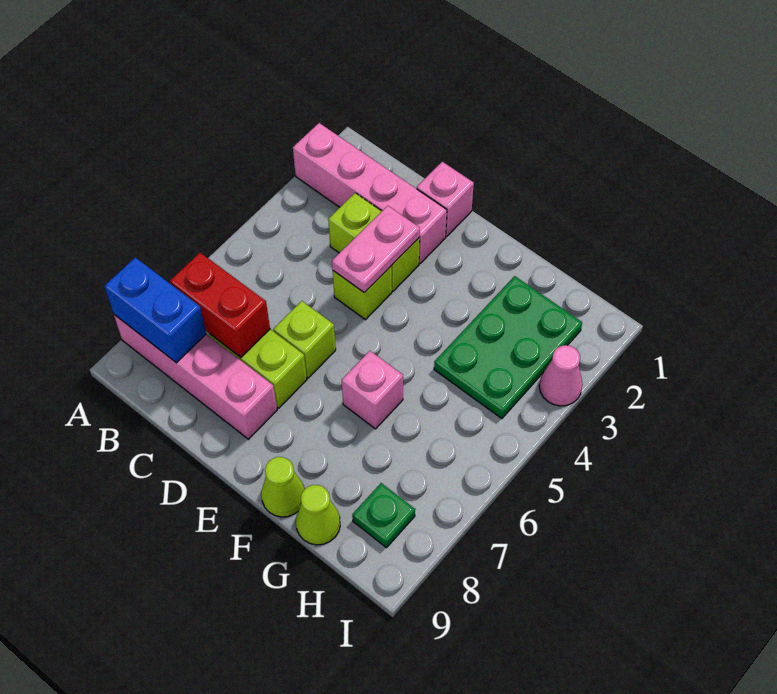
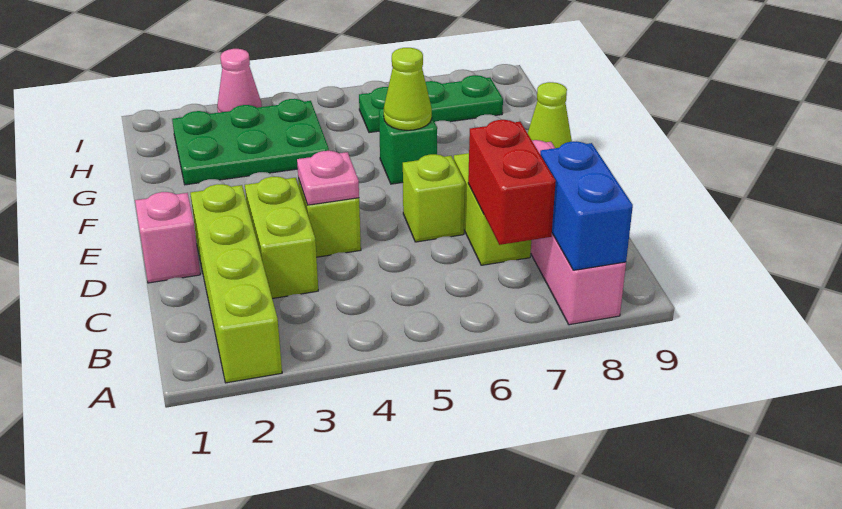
pink brick A2:D2 level 1 -> lime brick A2:D2 level 1
pink plate D3:D4 level 2 -> pink plate D4 level 2
pink brick F6 level 1 -> green brick F6 level 1
lime cone G9 level 1 -> lime cone F6 level 2
green plate H8 level 1 -> green plate H6:H8 level 1

